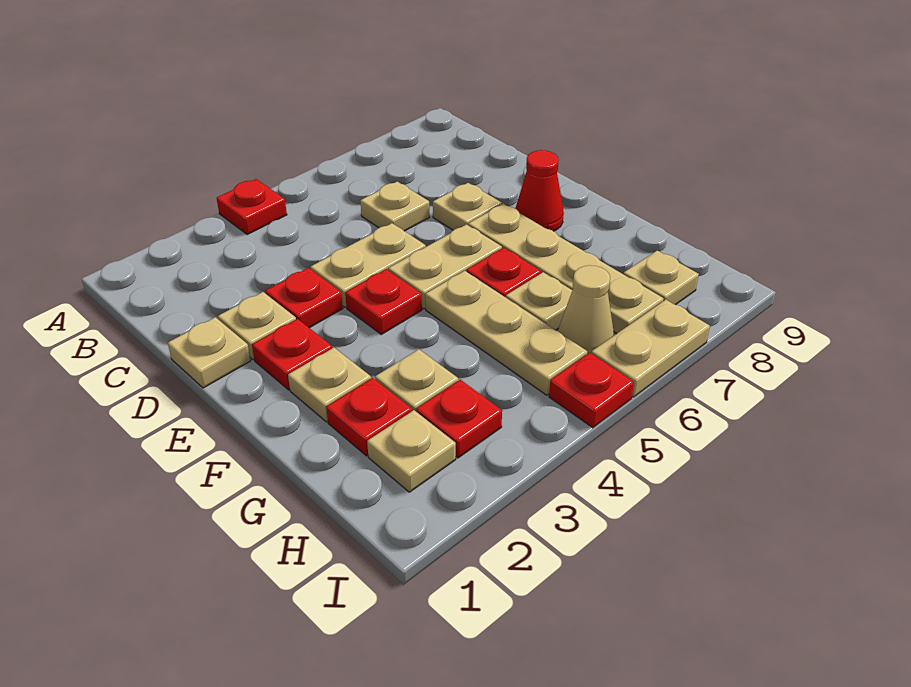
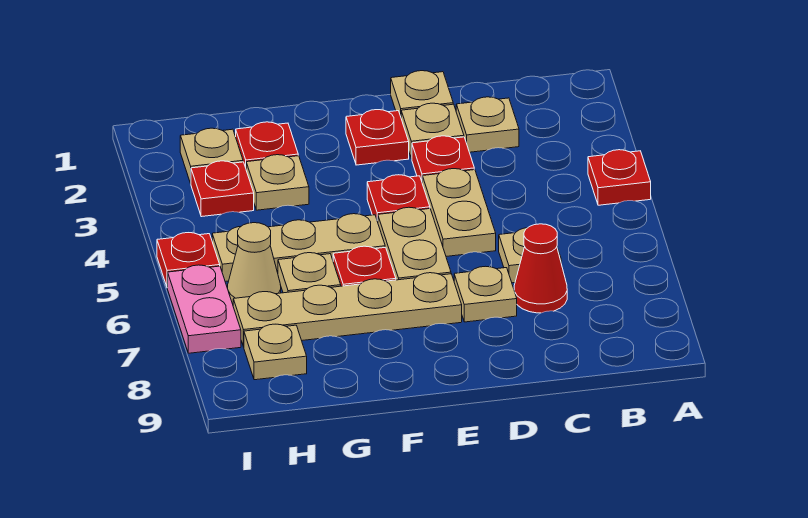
red cone E8 level 1 -> red cone C7 level 1
tan plate F2 level 1 -> tan plate C2 level 1
tan plate I6:I7 level 1 -> pink plate I6:I7 level 1

